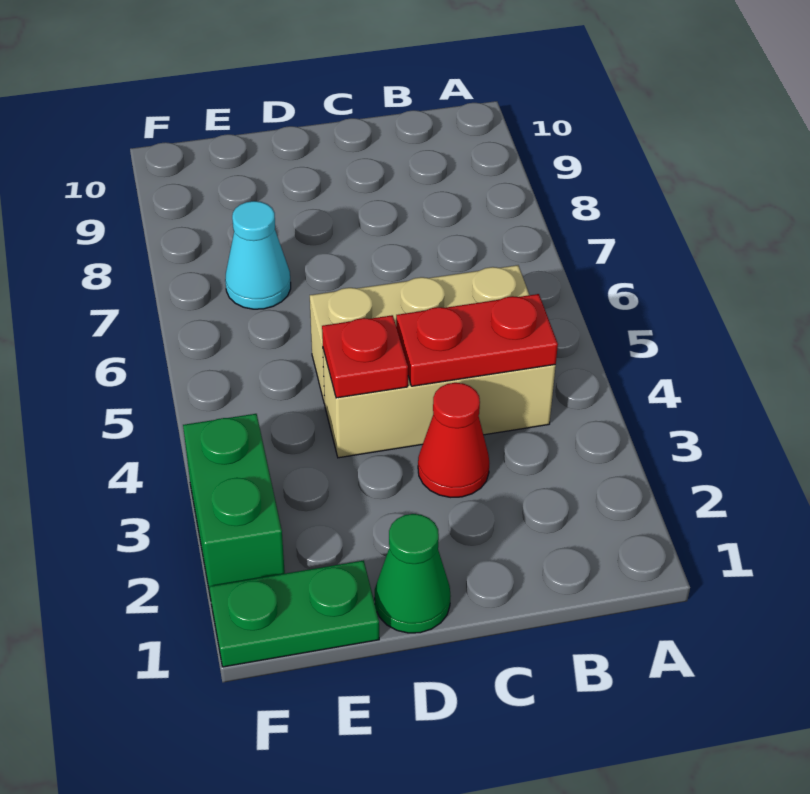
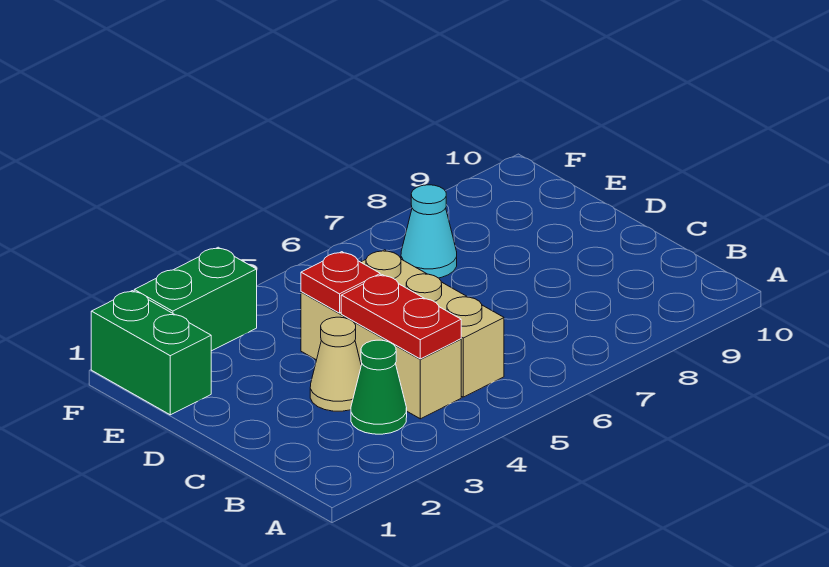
red cone C3 level 1 -> tan cone C3 level 1
green cone D1 level 1 -> green cone B3 level 1
green plate E1:F1 level 1 -> green brick E1:F1 level 1

